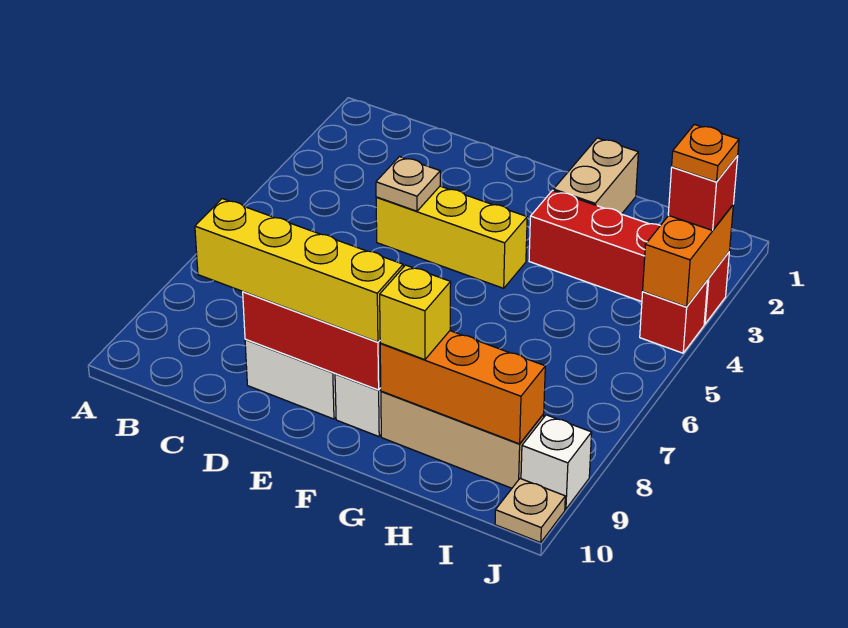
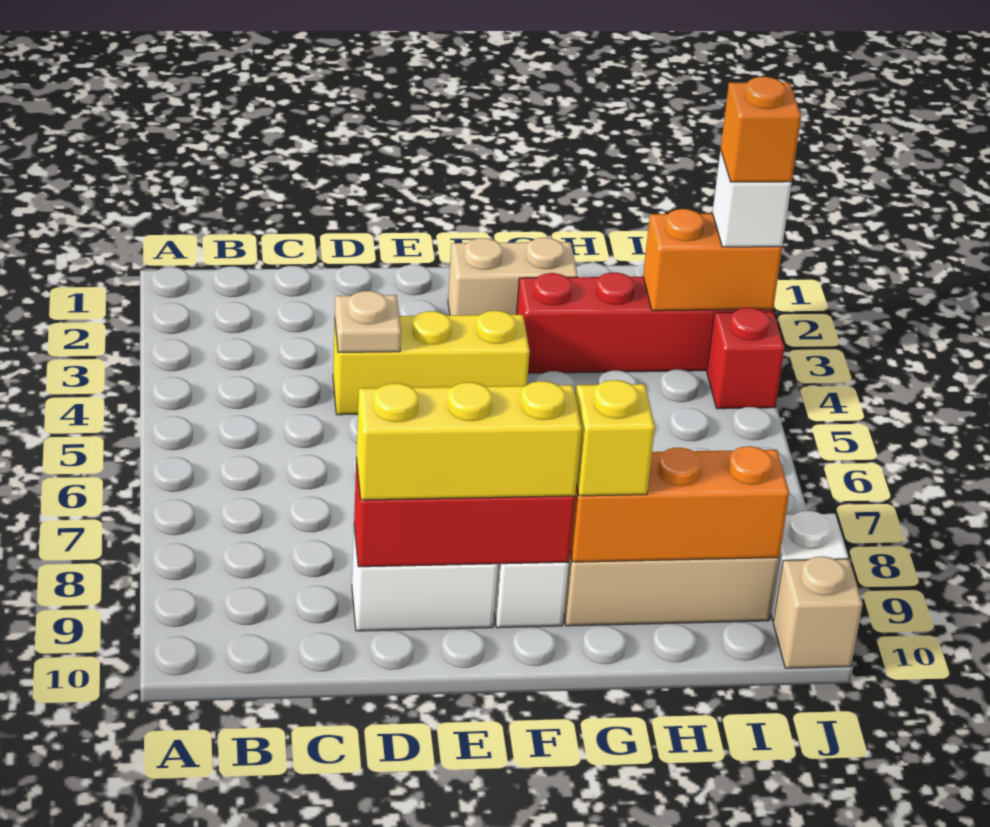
yellow brick C9:F9 level 3 -> yellow brick D9:F9 level 3
tan brick G1:G2 level 1 -> tan brick F2:G2 level 1
orange brick J3:J4 level 2 -> orange brick I3:J3 level 2
red brick J3 level 3 -> white brick J3 level 3
orange plate J3 level 4 -> orange brick J3 level 4
tan plate J10 level 1 -> tan brick J10 level 1

